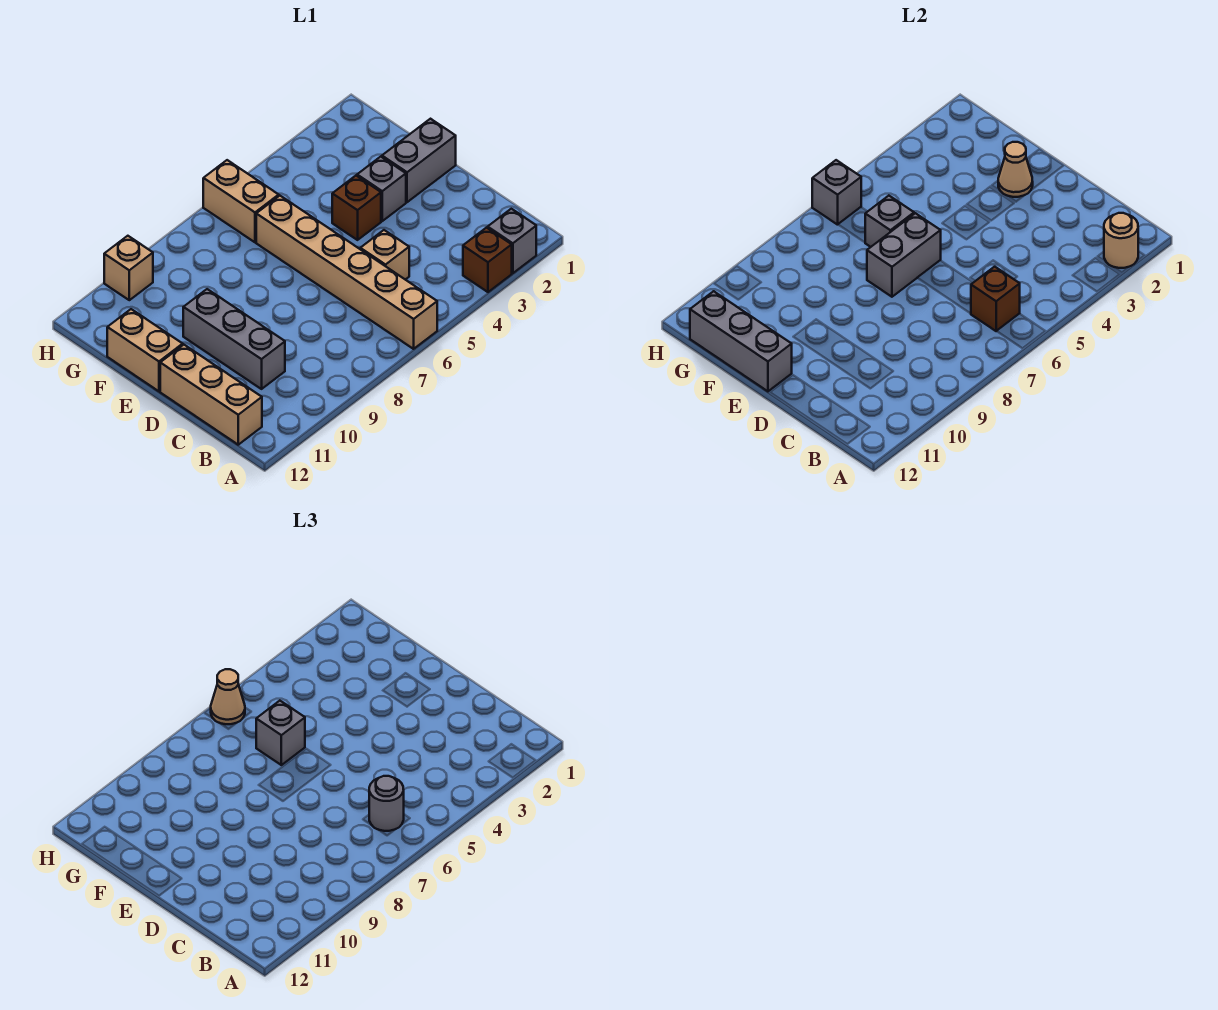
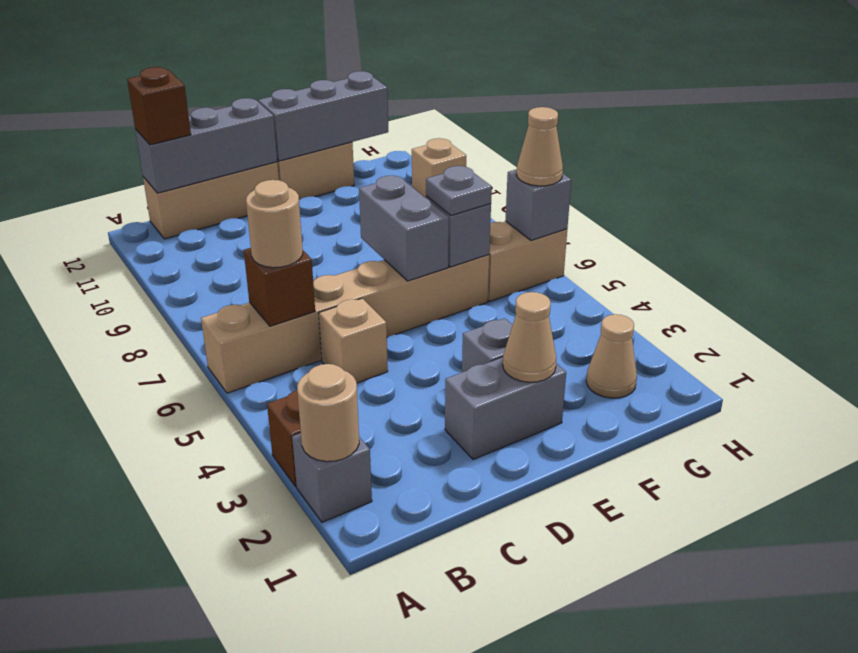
grey round brick B6 level 3 -> tan round brick B6 level 3
grey brick C10:E10 level 1 -> grey brick B12:D12 level 2
grey brick E1:E2 level 1 -> grey brick D2:E2 level 1
brown brick E4 level 1 -> brown brick B12 level 3
grey brick F6 level 3 -> grey plate F6 level 3
none -> tan cone G2 level 1

